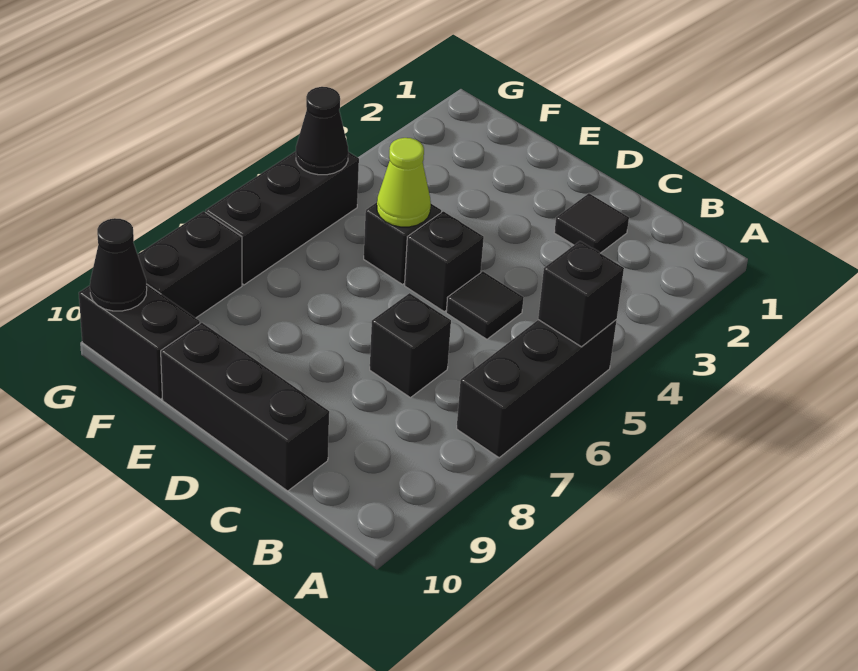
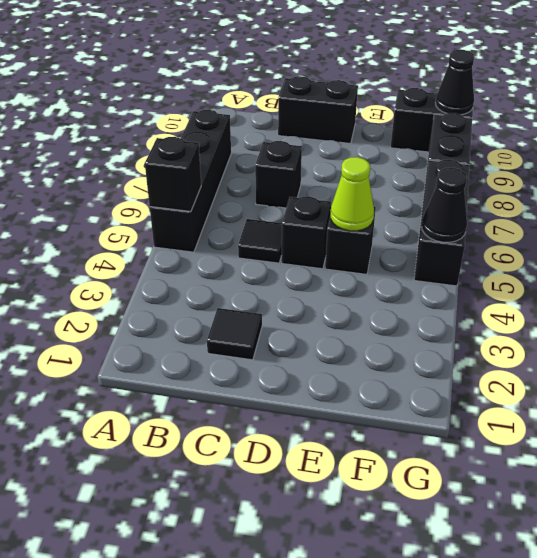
black brick A5:A7 level 1 -> black brick A5:A8 level 1
black brick C10:E10 level 1 -> black brick C10:D10 level 1

